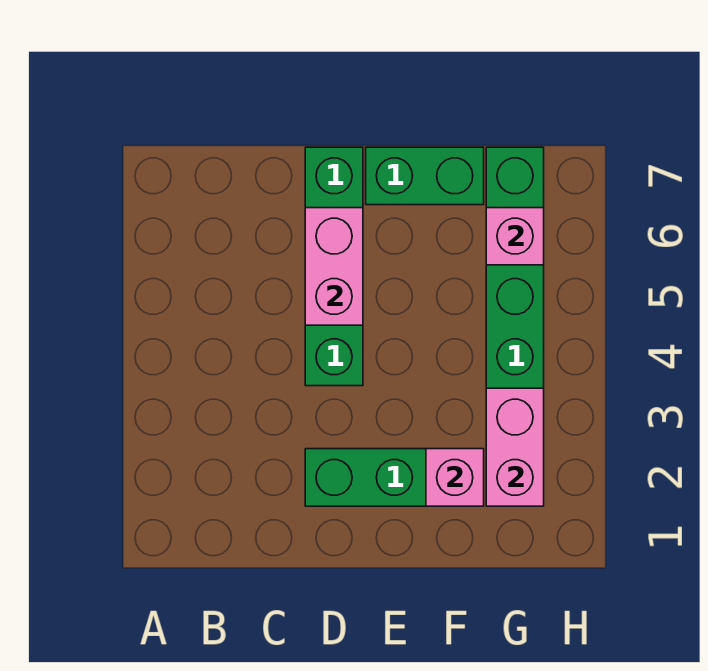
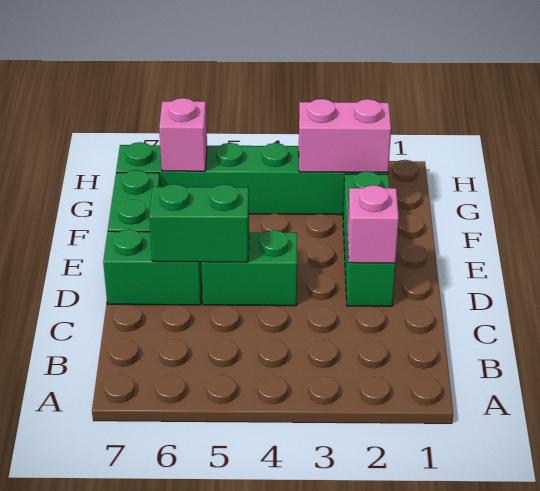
pink brick D5:D6 level 2 -> green brick D5:D6 level 2
pink brick F2 level 2 -> pink brick D2 level 2

